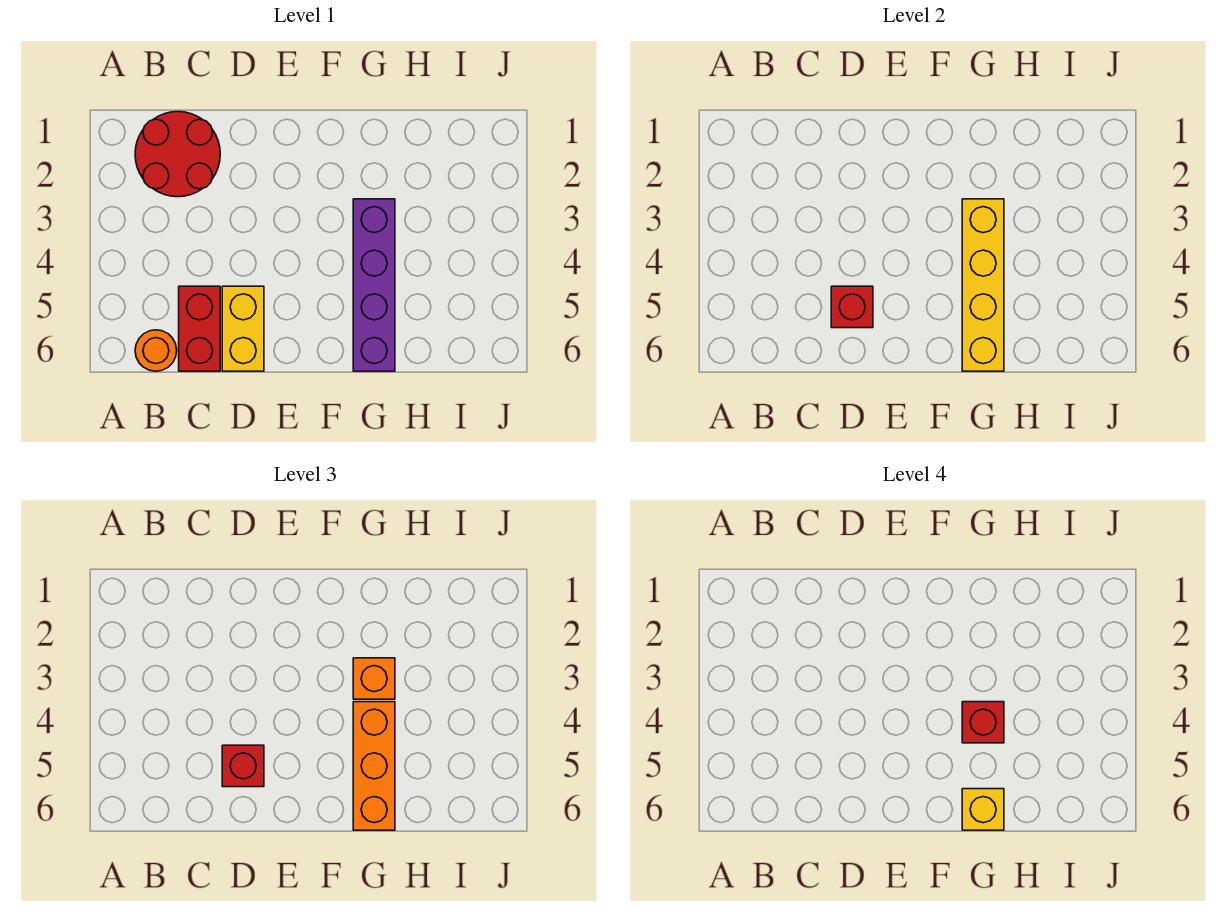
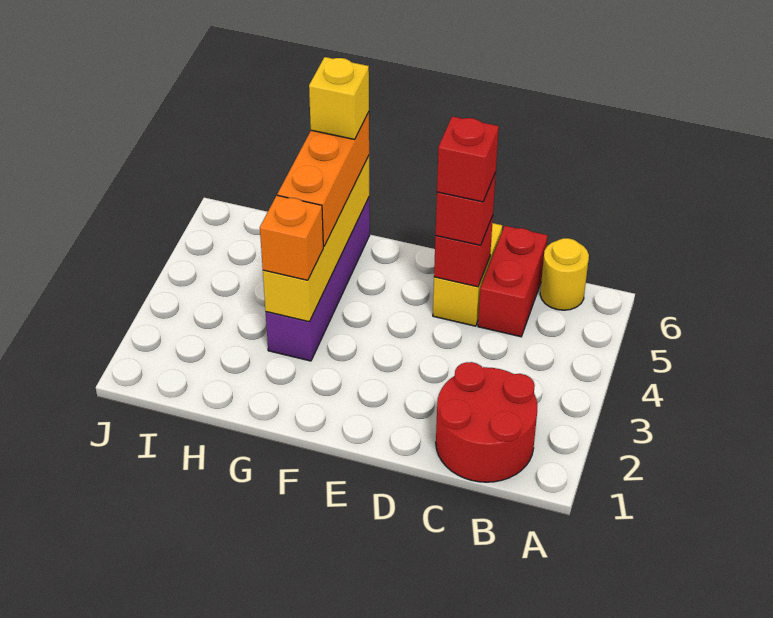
orange round brick B6 level 1 -> yellow round brick B6 level 1
red brick G4 level 4 -> red brick D5 level 4

